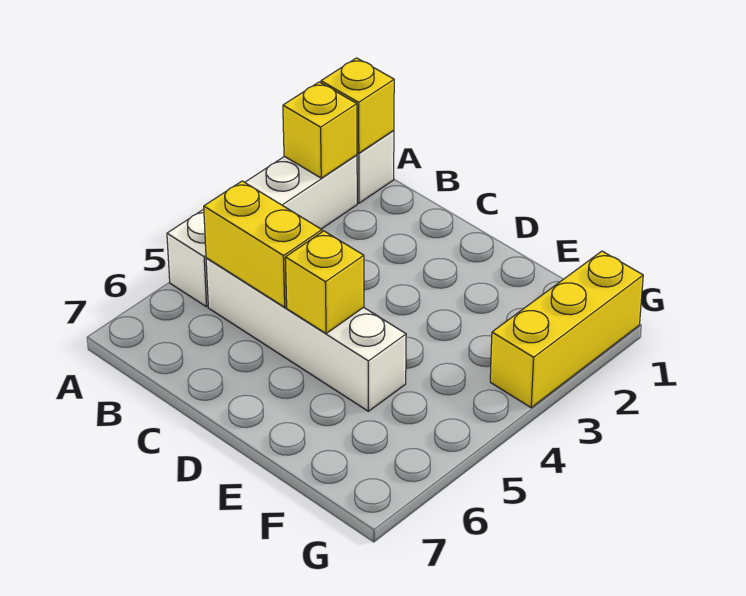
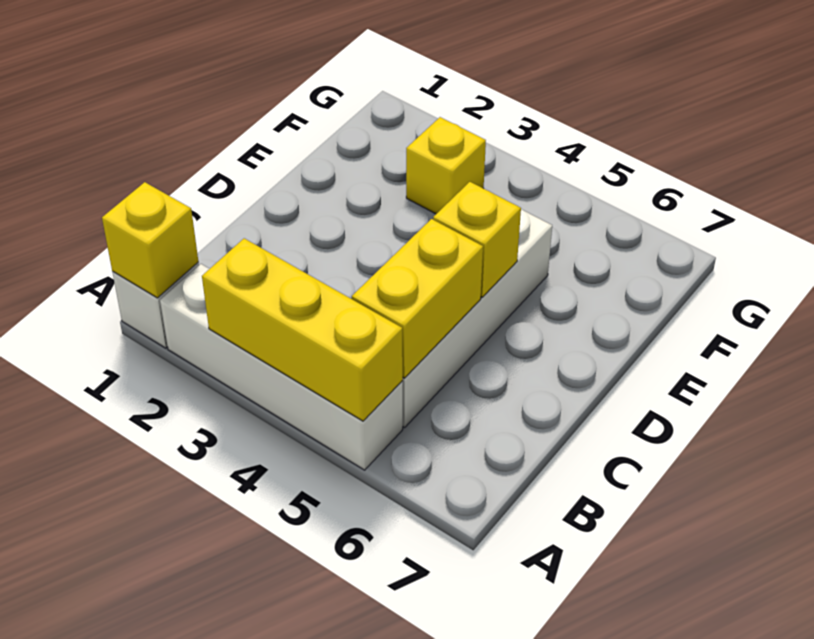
yellow brick A2 level 2 -> yellow brick F3 level 1
yellow brick G1:G3 level 1 -> yellow brick A3:A5 level 2

